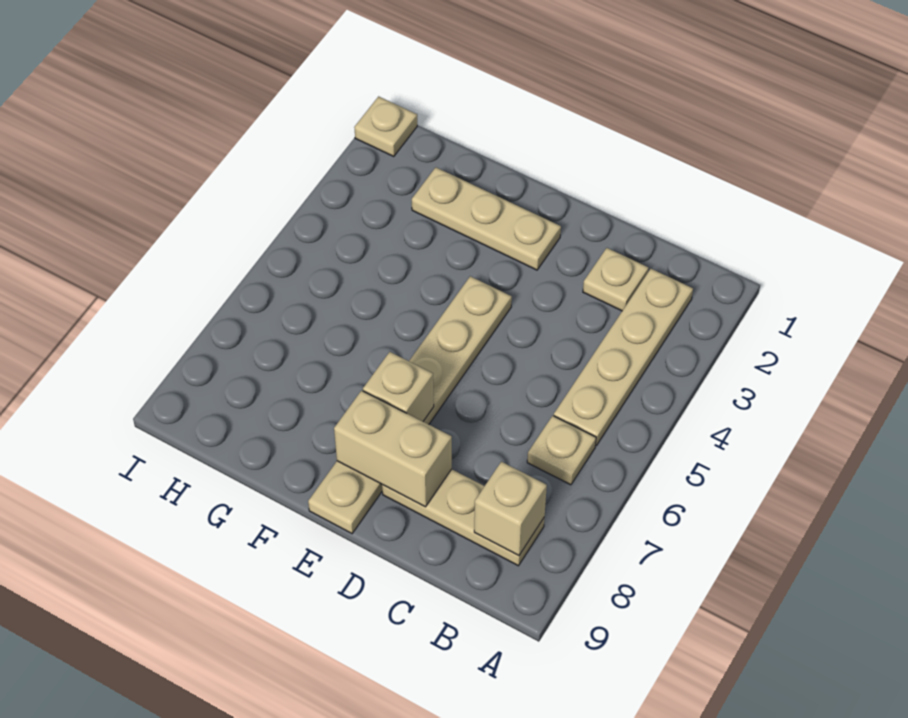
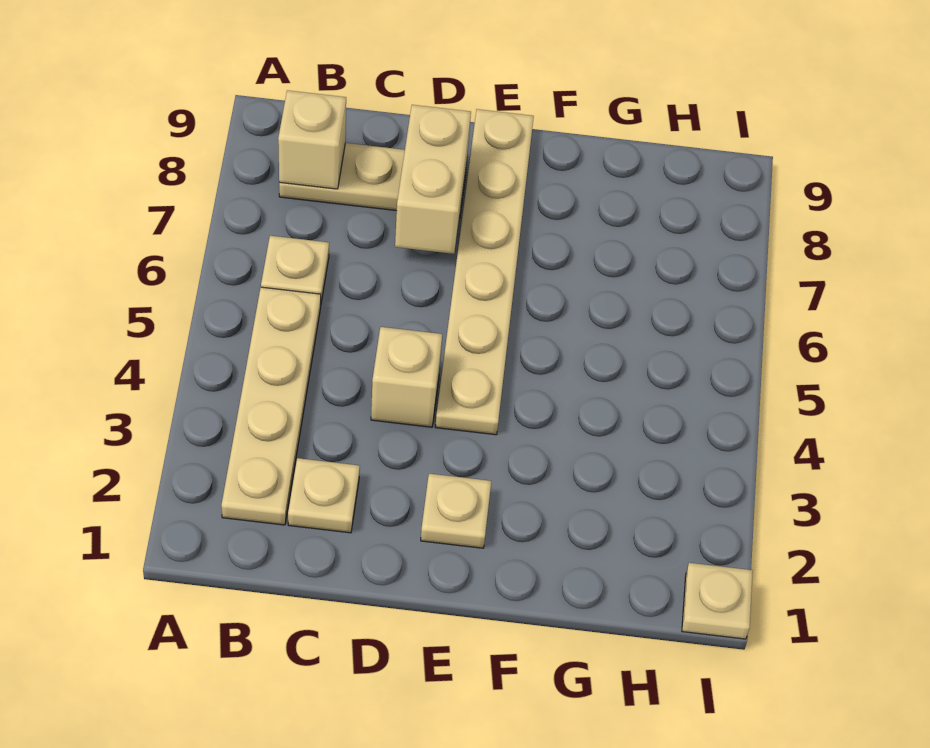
tan brick D8:E8 level 2 -> tan brick D7:D8 level 2
tan plate E2:G2 level 1 -> tan plate E2 level 1
tan brick E7 level 2 -> tan brick D4 level 1

